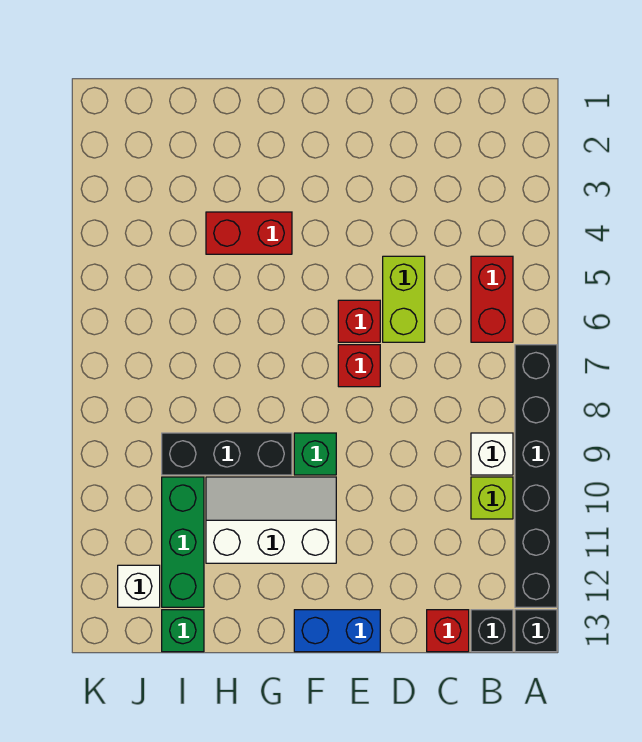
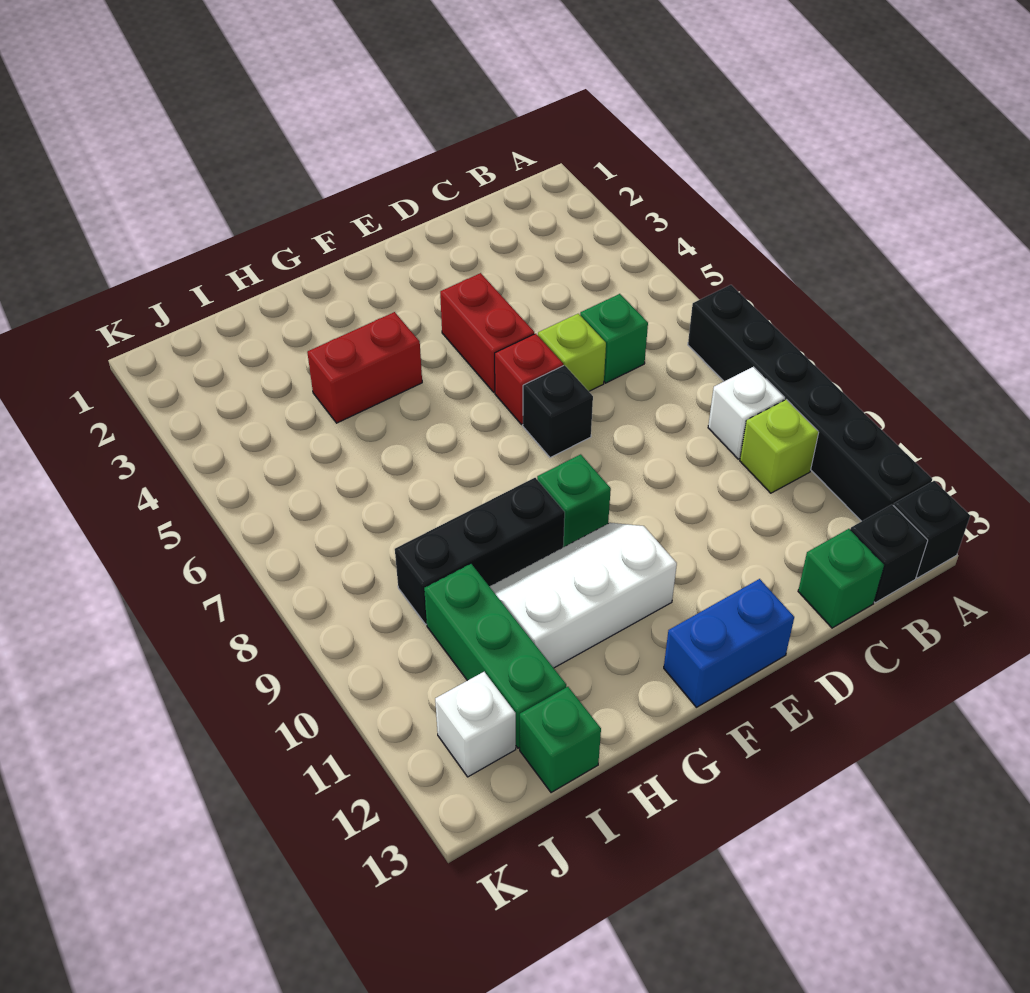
red brick B5:B6 level 1 -> red brick E4:E5 level 1
none -> green brick C6 level 1
red brick C13 level 1 -> green brick C13 level 1
lime brick D5:D6 level 1 -> lime brick D6 level 1
red brick E7 level 1 -> black brick E7 level 1

